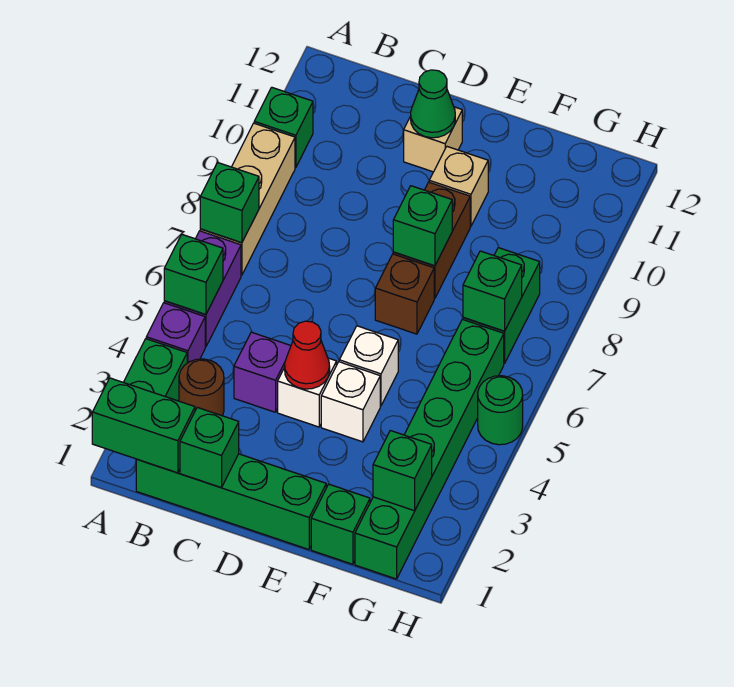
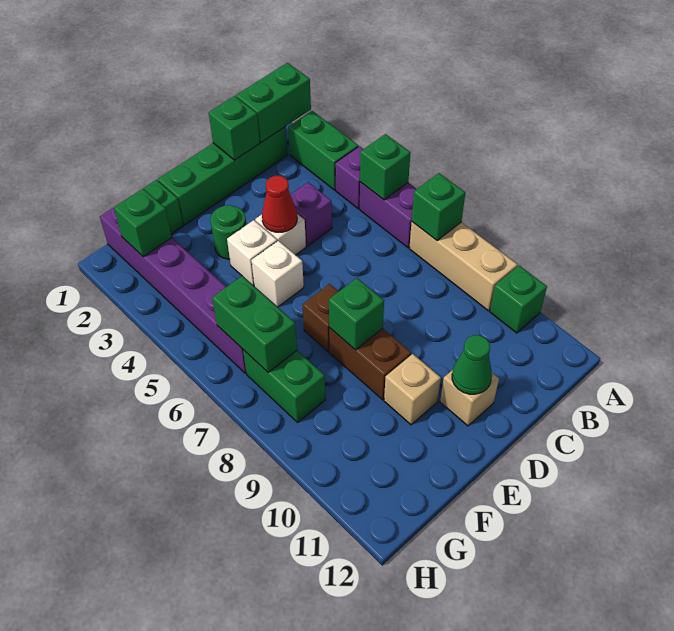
brown round brick B3 level 1 -> none
green brick G1:G6 level 1 -> purple brick G1:G6 level 1
green brick G7 level 2 -> green brick G6:G7 level 2
green round brick H5 level 1 -> green round brick E3 level 1

